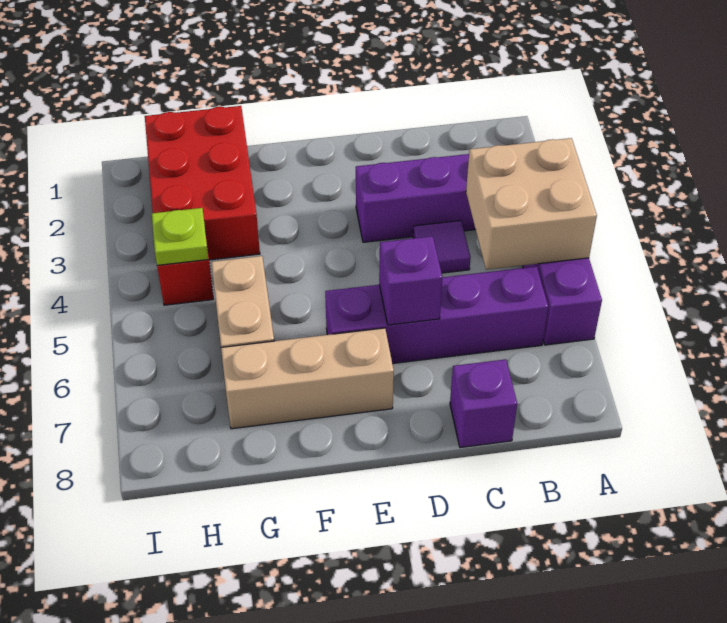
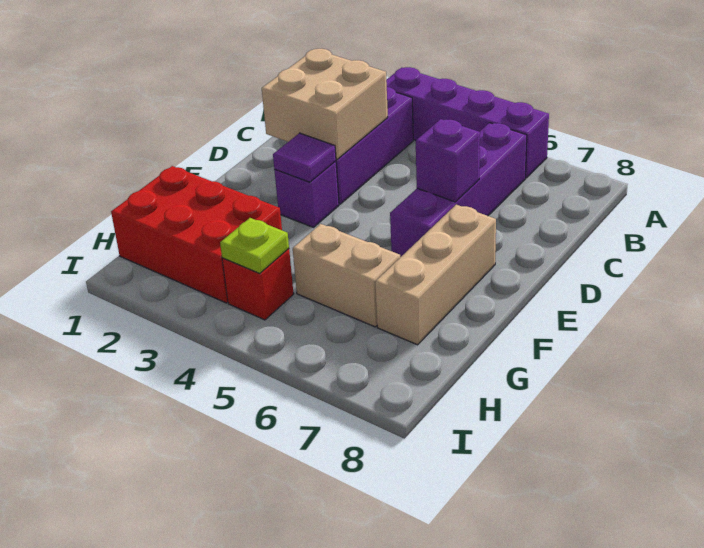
tan brick A4:B5 level 2 -> tan brick C2:D3 level 2
purple tile C4 level 1 -> purple tile E3 level 2
purple brick C8 level 1 -> purple brick E3 level 1

